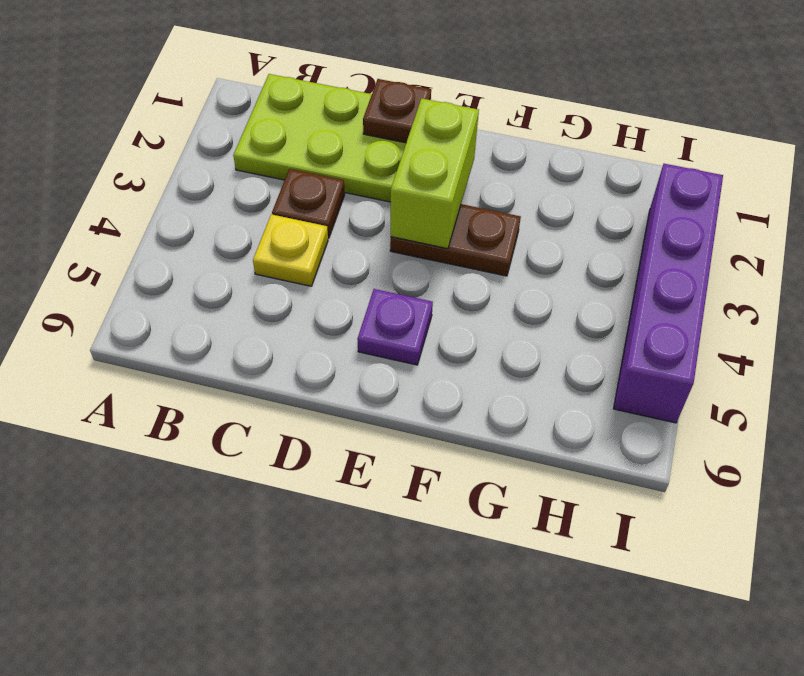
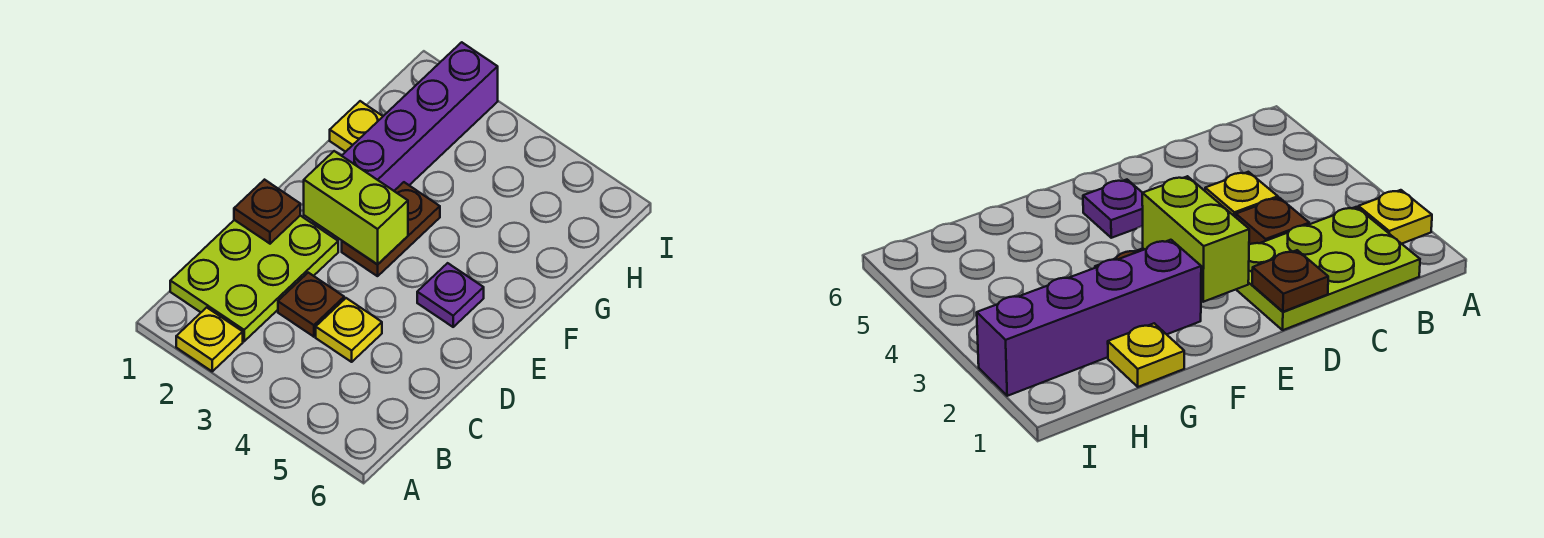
none -> yellow plate A2 level 1
none -> yellow plate G1 level 1
purple brick I2:I5 level 1 -> purple brick F2:I2 level 1

